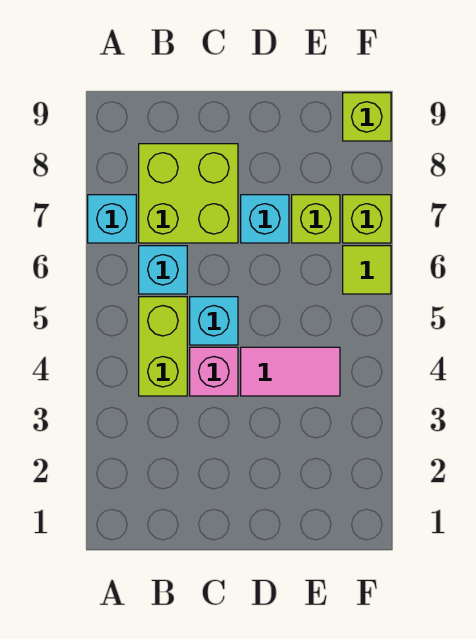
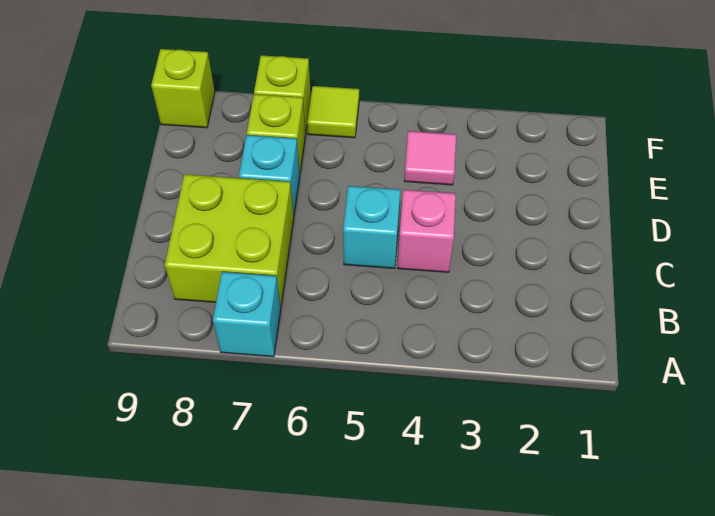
lime brick B4:B5 level 1 -> none
cyan brick B6 level 1 -> none
pink tile D4:E4 level 1 -> pink tile E4 level 1

